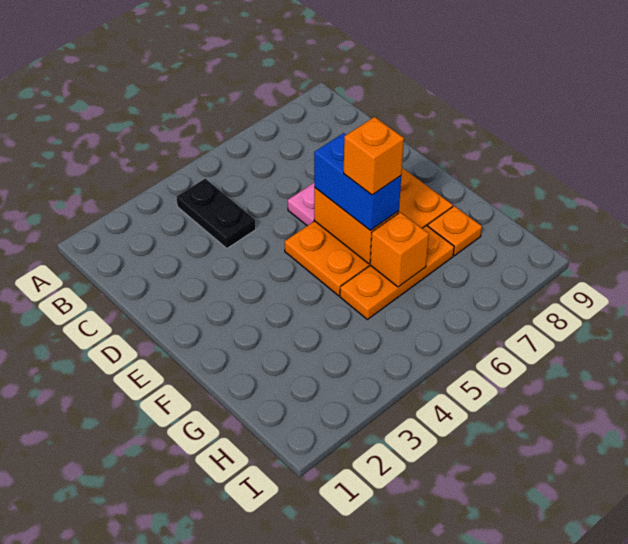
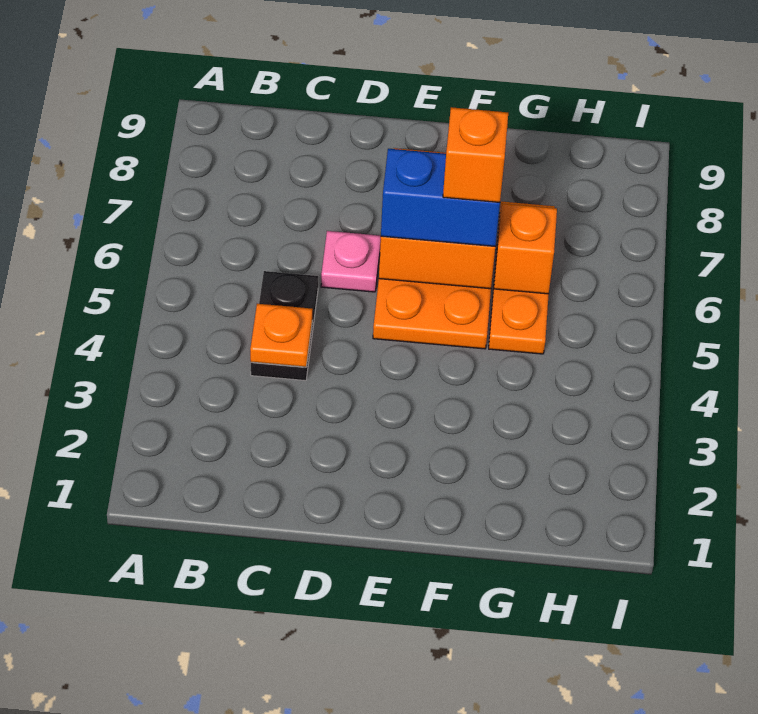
black plate B4:C4 level 1 -> black plate C4:C5 level 1
orange plate G8 level 1 -> orange plate C4 level 2

